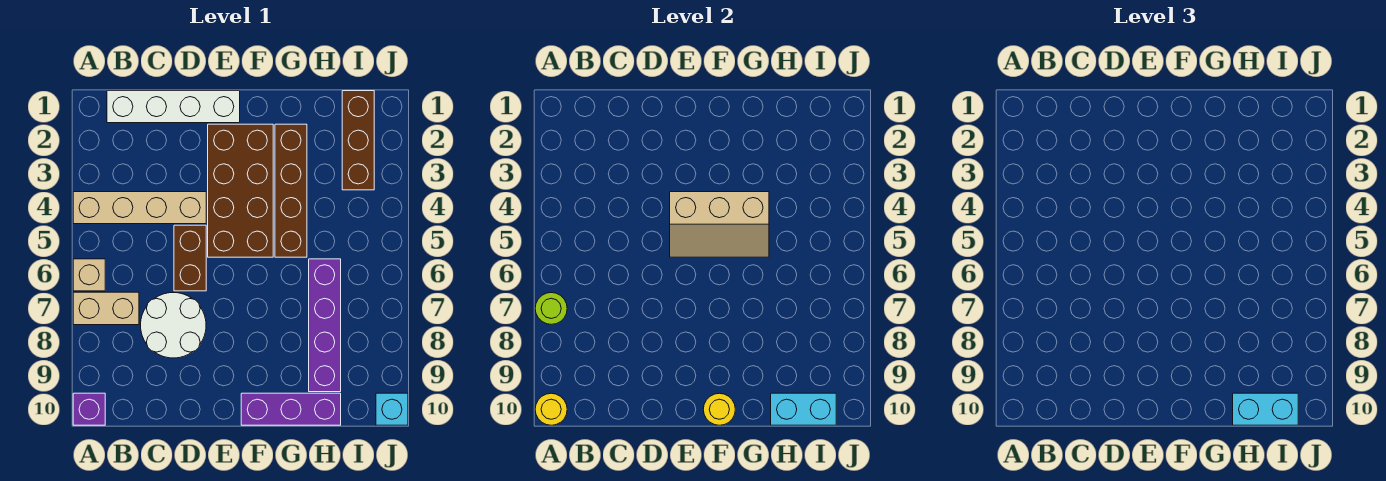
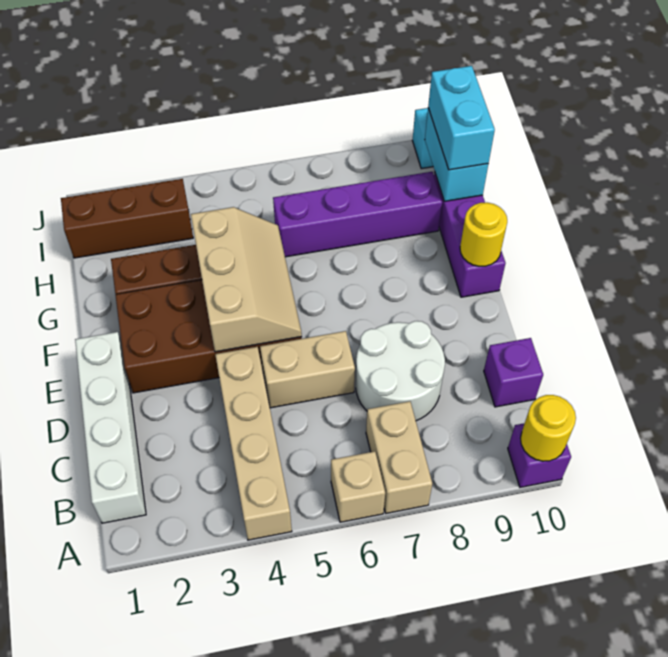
lime round brick A7 level 2 -> none
none -> purple brick C10 level 1
brown brick D5:D6 level 1 -> tan brick D5:D6 level 1

